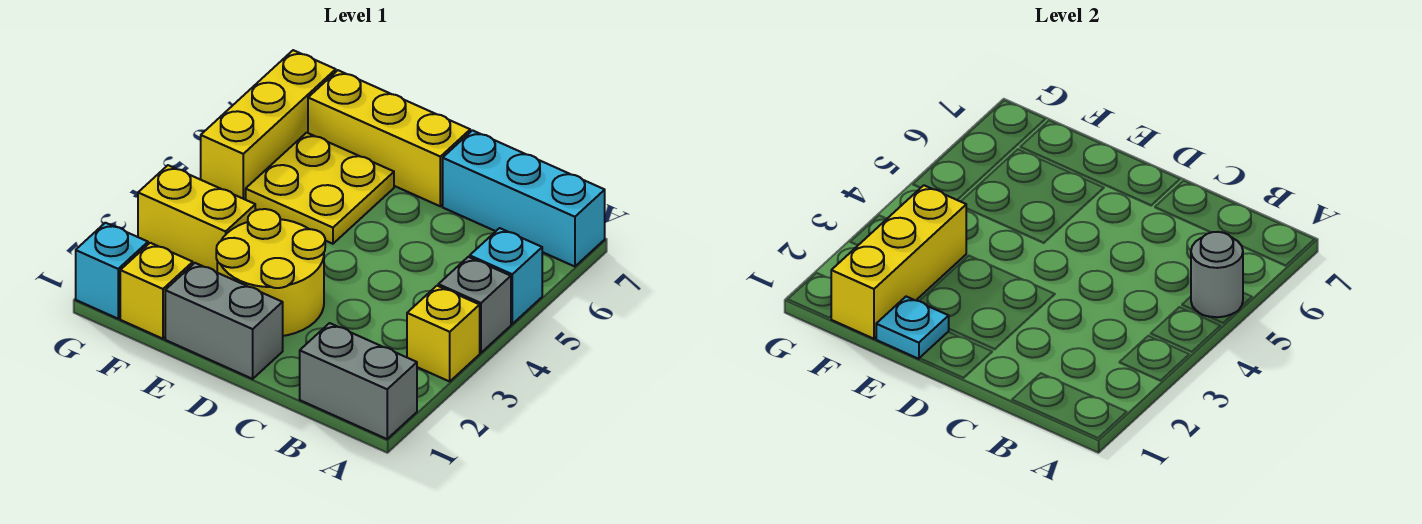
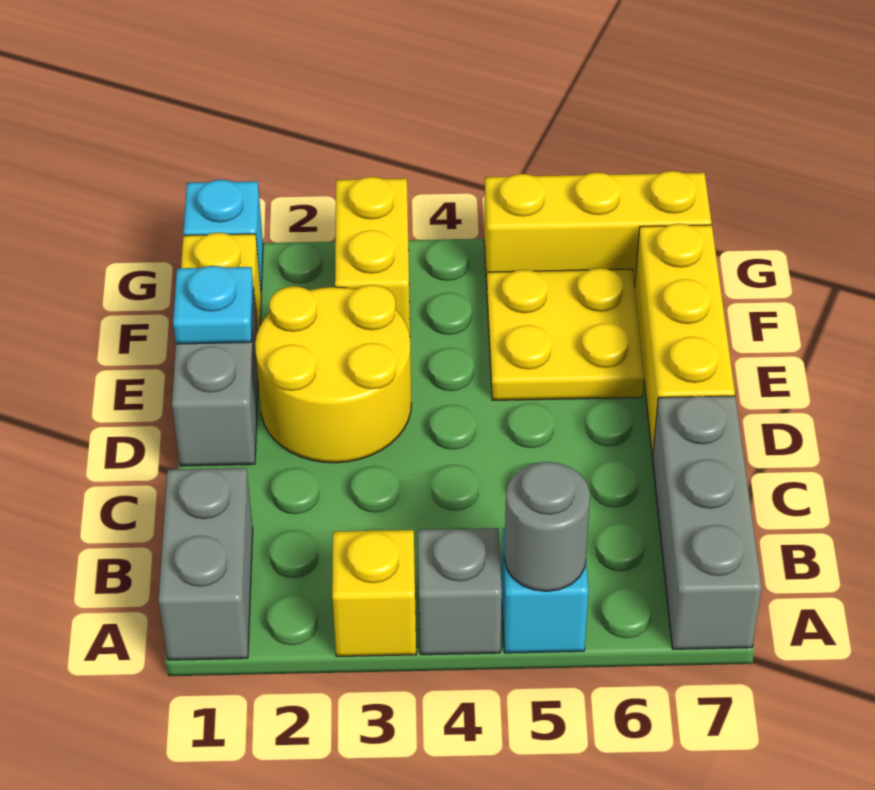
cyan brick A7:C7 level 1 -> grey brick A7:C7 level 1
yellow brick F1:F3 level 2 -> none

